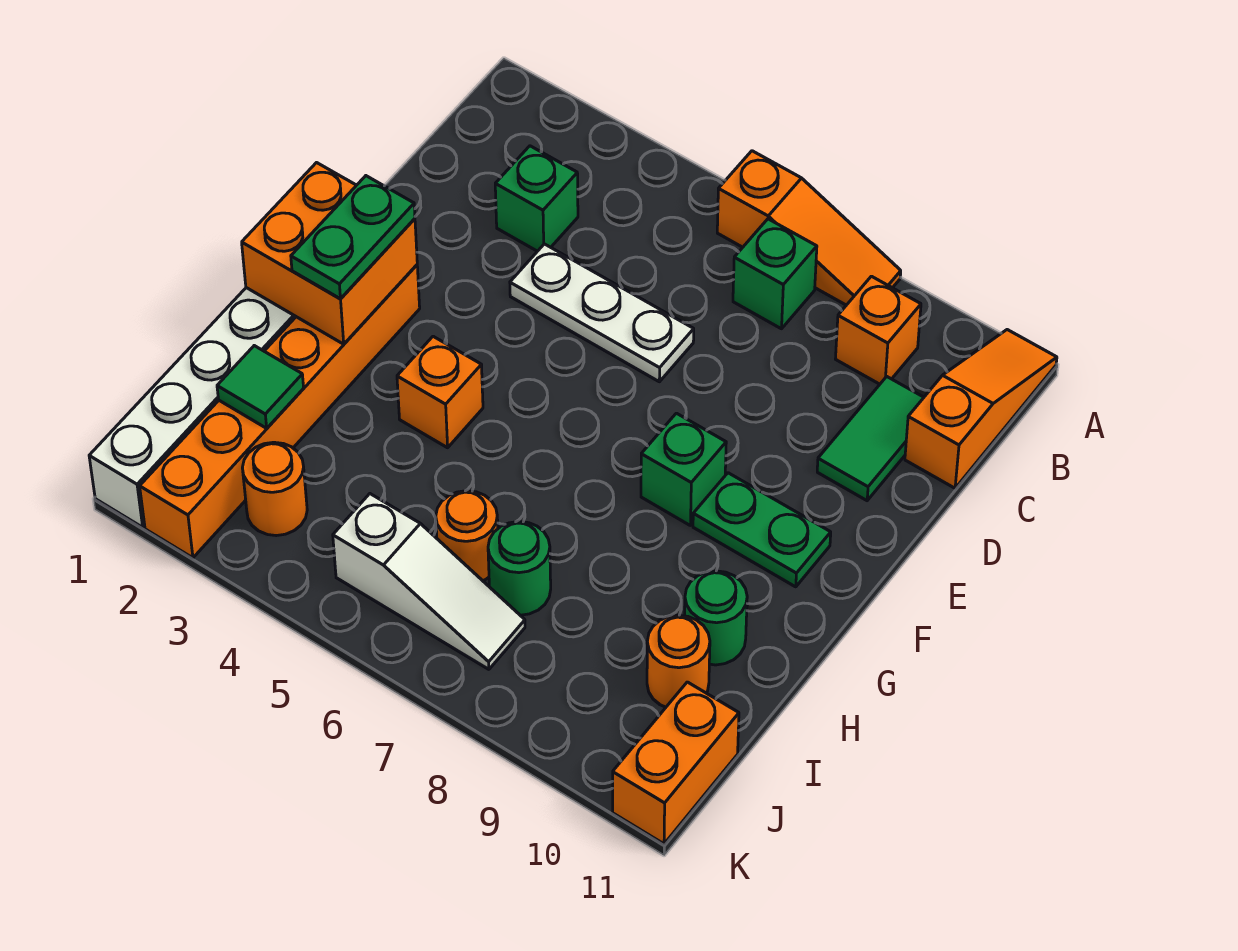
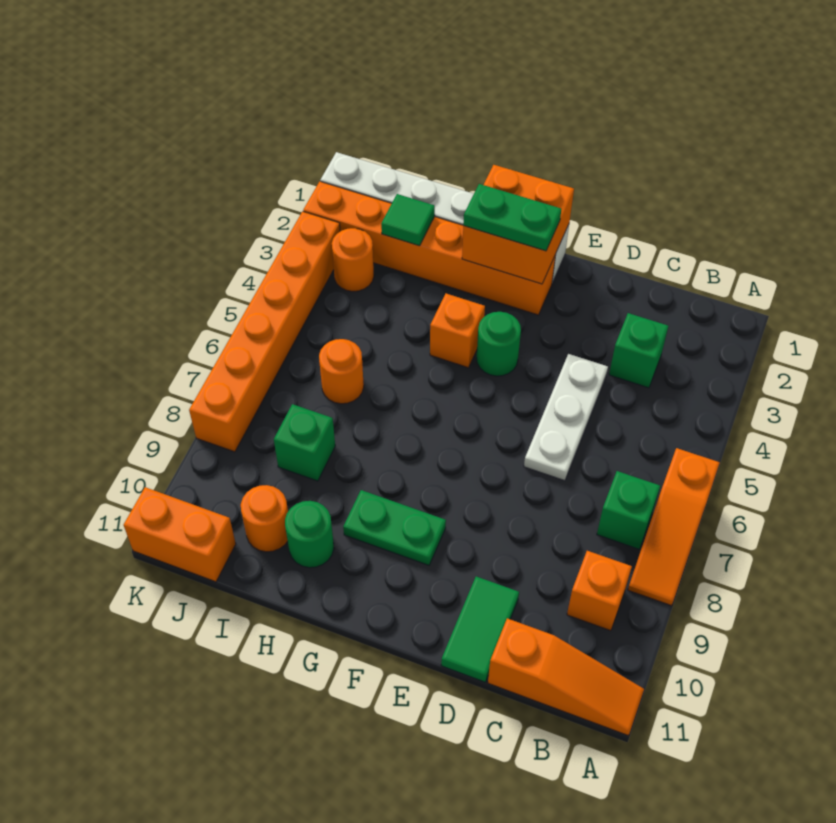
green tile C10:D10 level 1 -> green tile D10:D11 level 1
green brick F8 level 1 -> green brick I8 level 1
green plate F9:F10 level 1 -> green plate F9:G9 level 1
green round brick I7 level 1 -> green round brick F4 level 1
white slope J5:J7 level 1 top 5 -> none
none -> orange brick K3:K8 level 1

